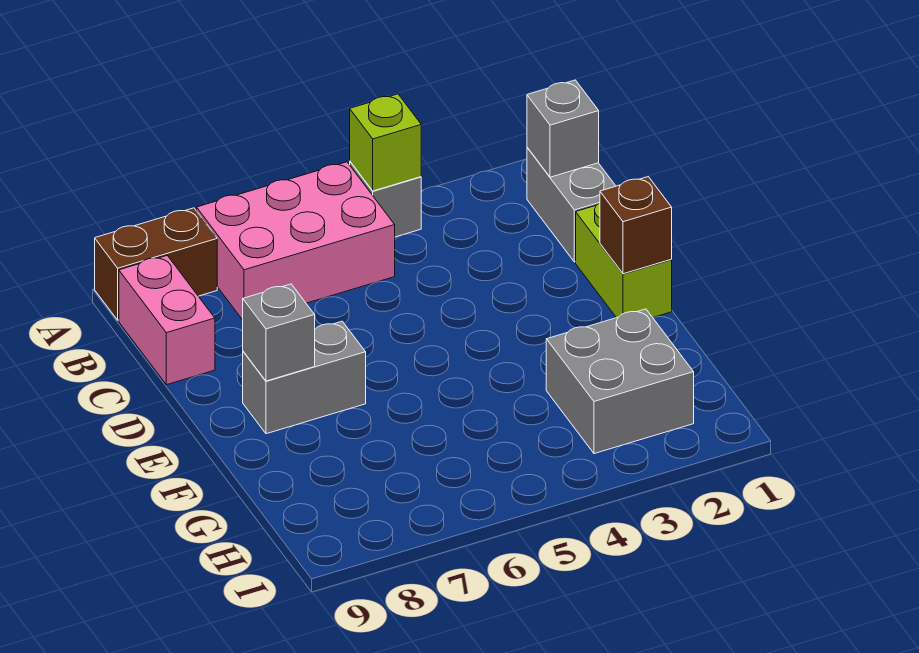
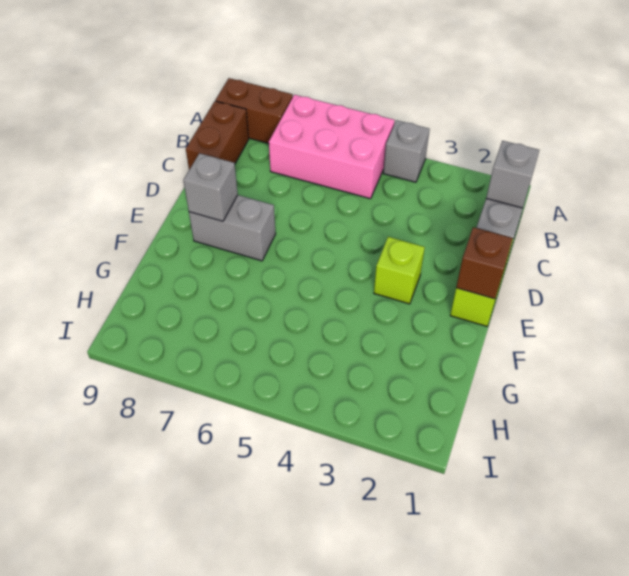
lime brick A4 level 2 -> lime brick E3 level 1
pink brick B9:C9 level 1 -> brown brick B9:C9 level 1
grey brick G2:H3 level 1 -> none

